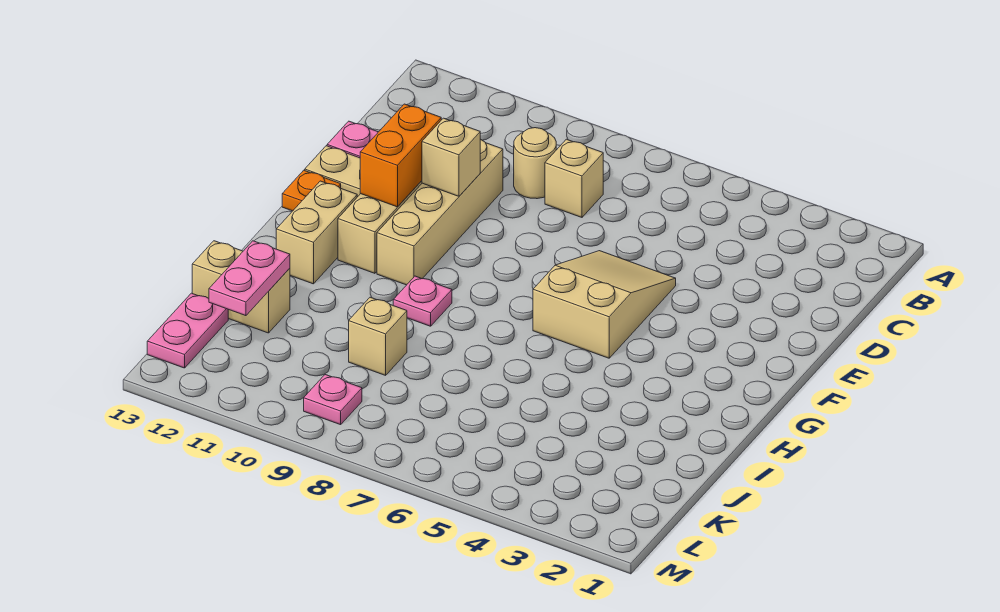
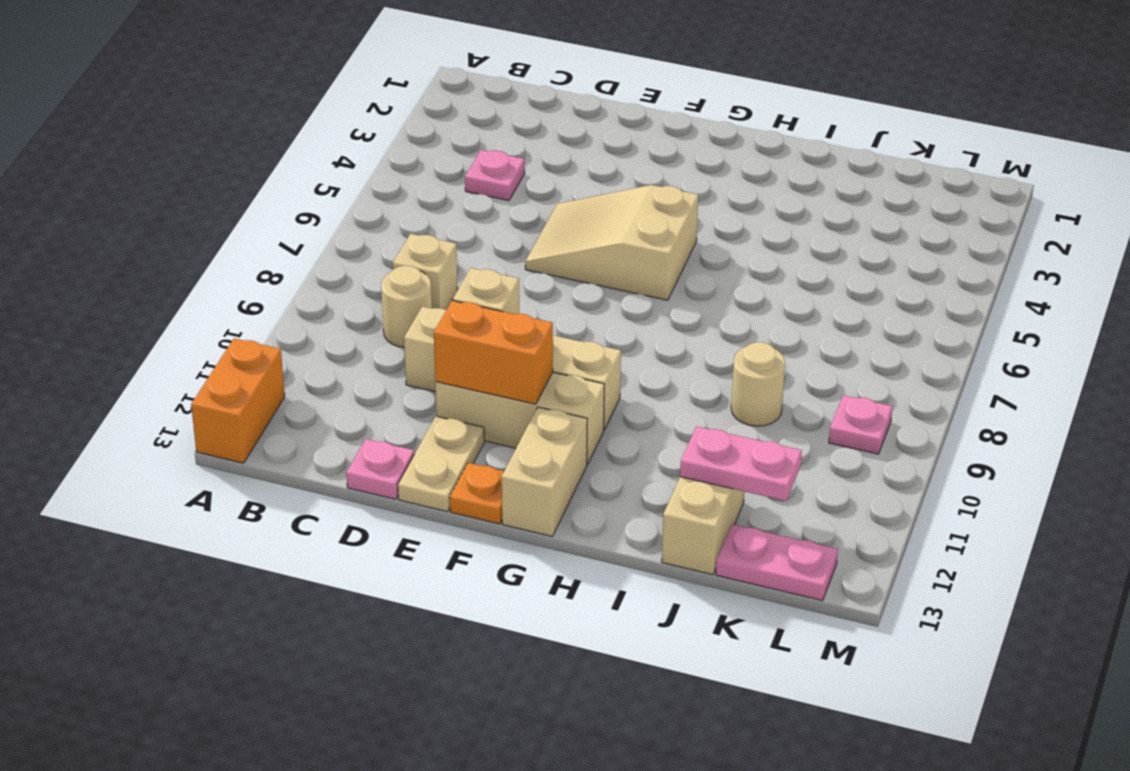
none -> orange brick A12:A13 level 1
tan brick G12:H12 level 1 -> tan brick G12:G13 level 1
pink plate H9 level 1 -> pink plate C4 level 1
tan brick J9 level 1 -> tan round brick J9 level 1

